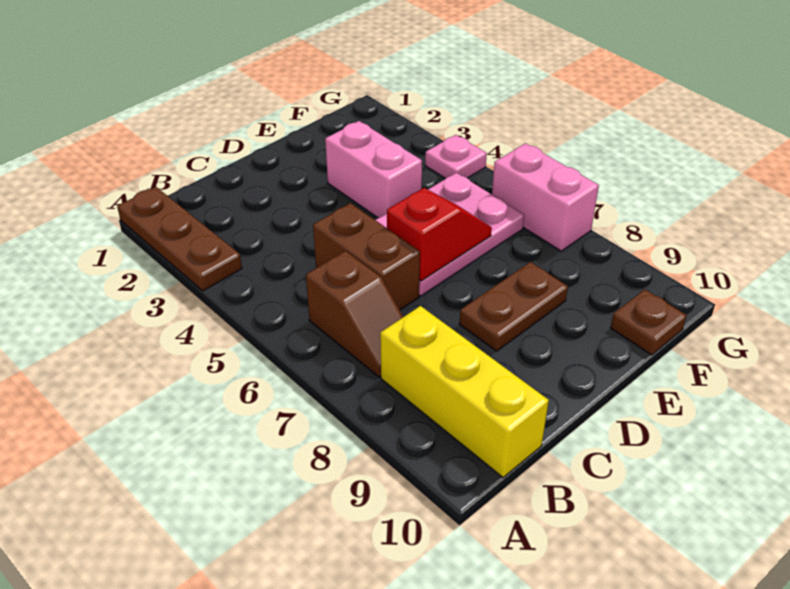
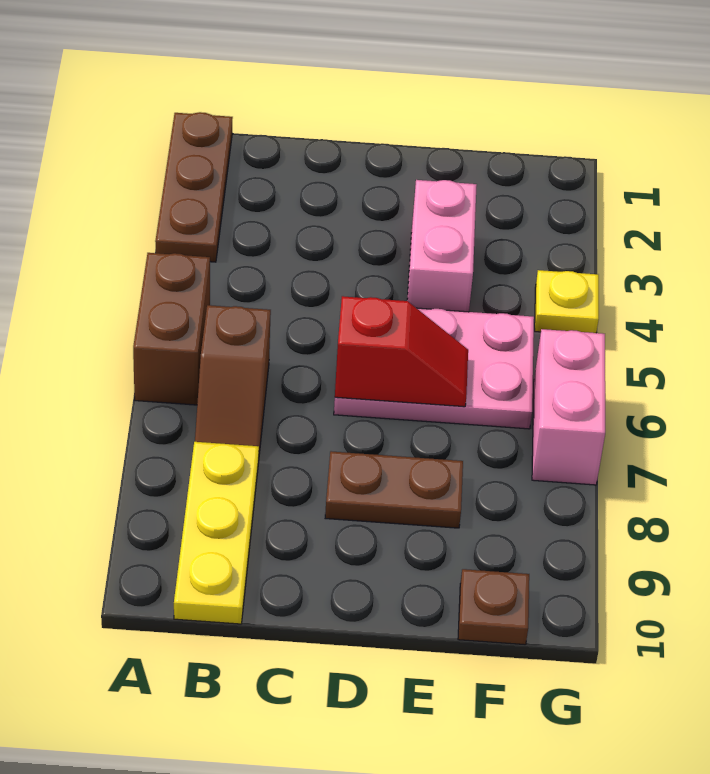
yellow brick B8:B10 level 1 -> yellow plate B8:B10 level 1
brown brick C5:C6 level 1 -> brown brick A5:A6 level 1
pink plate G4 level 1 -> yellow plate G4 level 1

